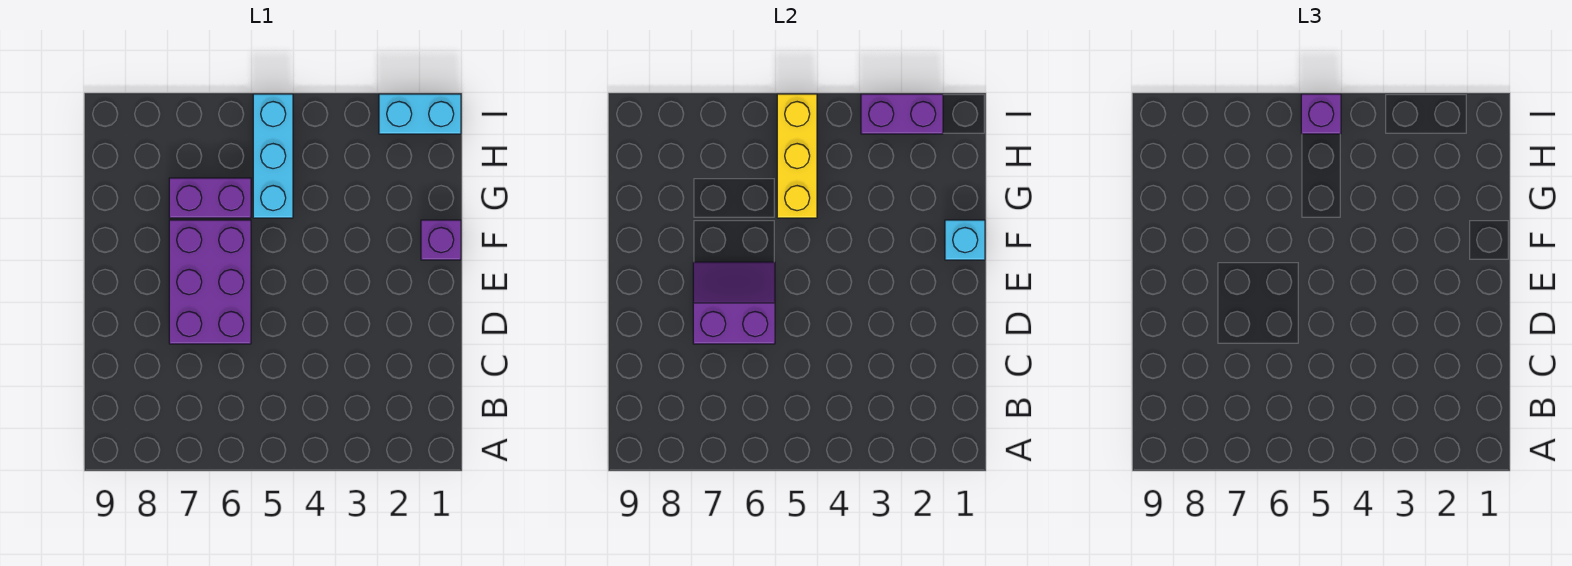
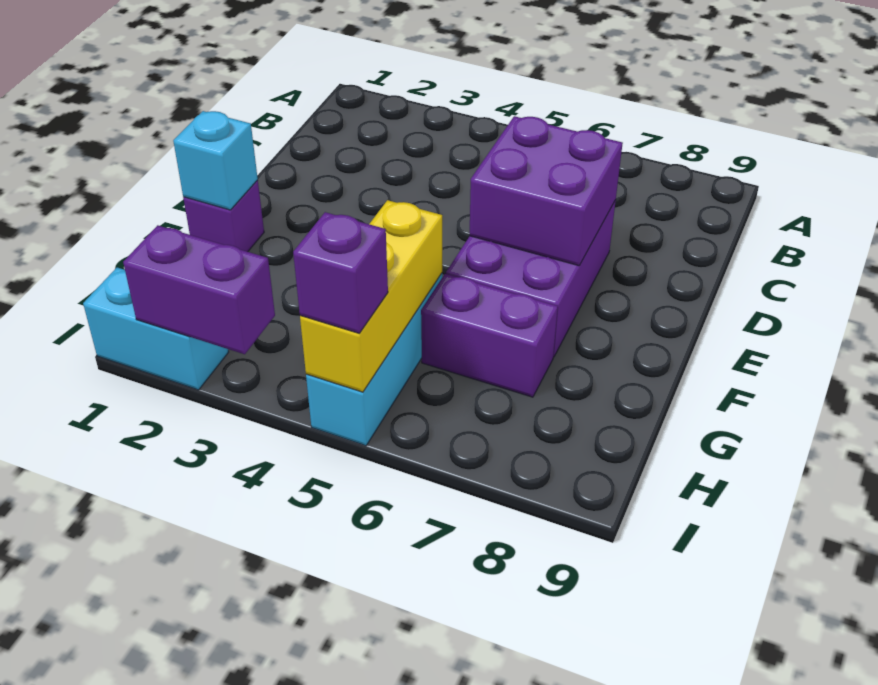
purple slope D6:E7 level 2 top D -> purple brick D6:E7 level 2

